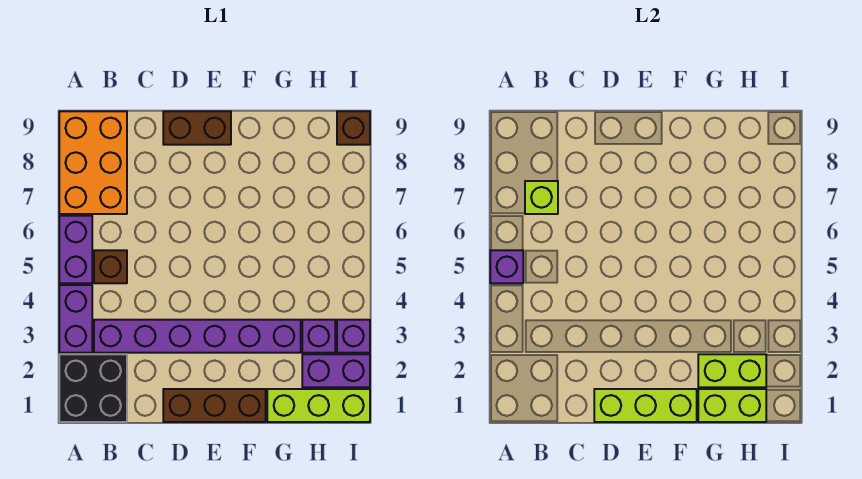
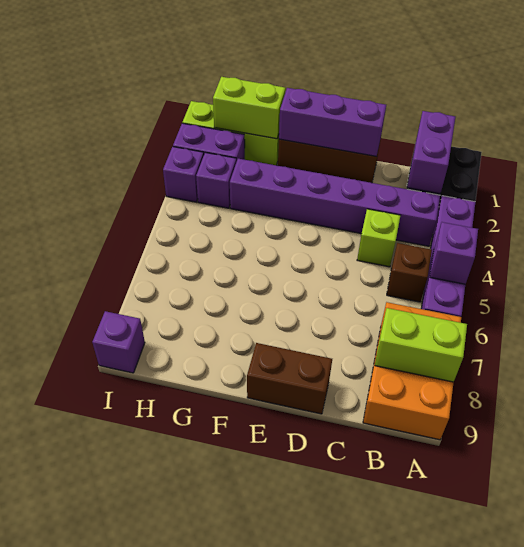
none -> purple brick B1:B2 level 2
lime brick B7 level 2 -> lime brick C4 level 1
lime brick D1:F1 level 2 -> purple brick D1:F1 level 2
lime brick G2:H2 level 2 -> lime brick A8:B8 level 2
brown brick I9 level 1 -> purple brick I9 level 1

